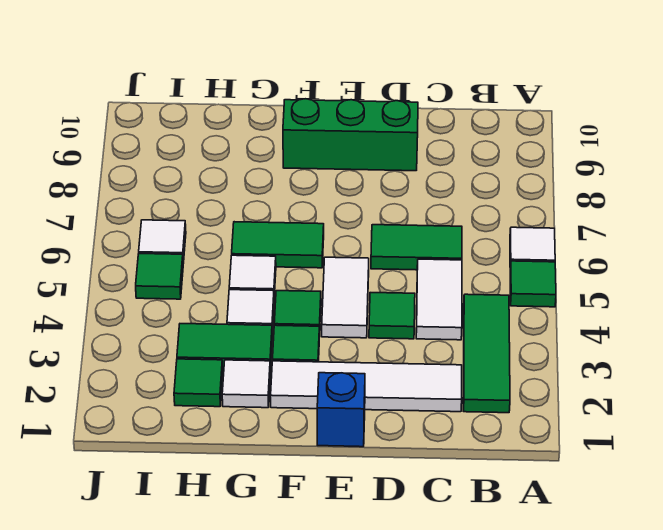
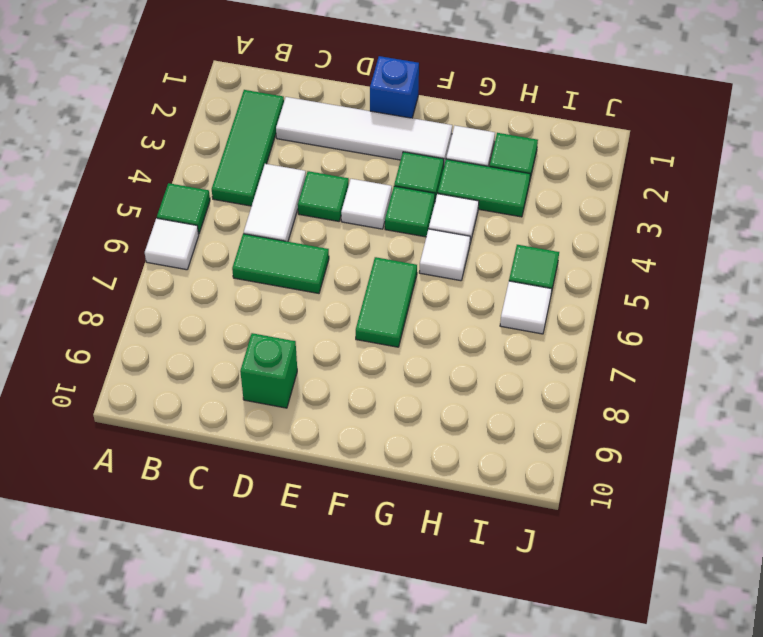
green brick D9:F9 level 1 -> green brick D9 level 1
white tile E4:E5 level 1 -> white tile E4 level 1
green tile F6:G6 level 1 -> green tile F6:F7 level 1

